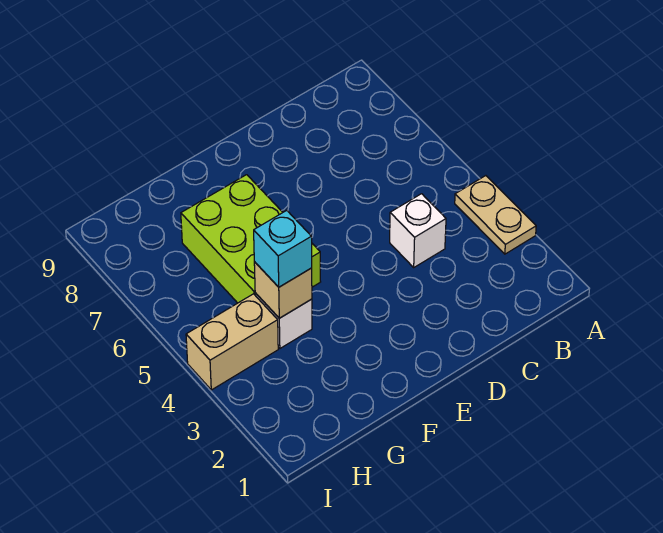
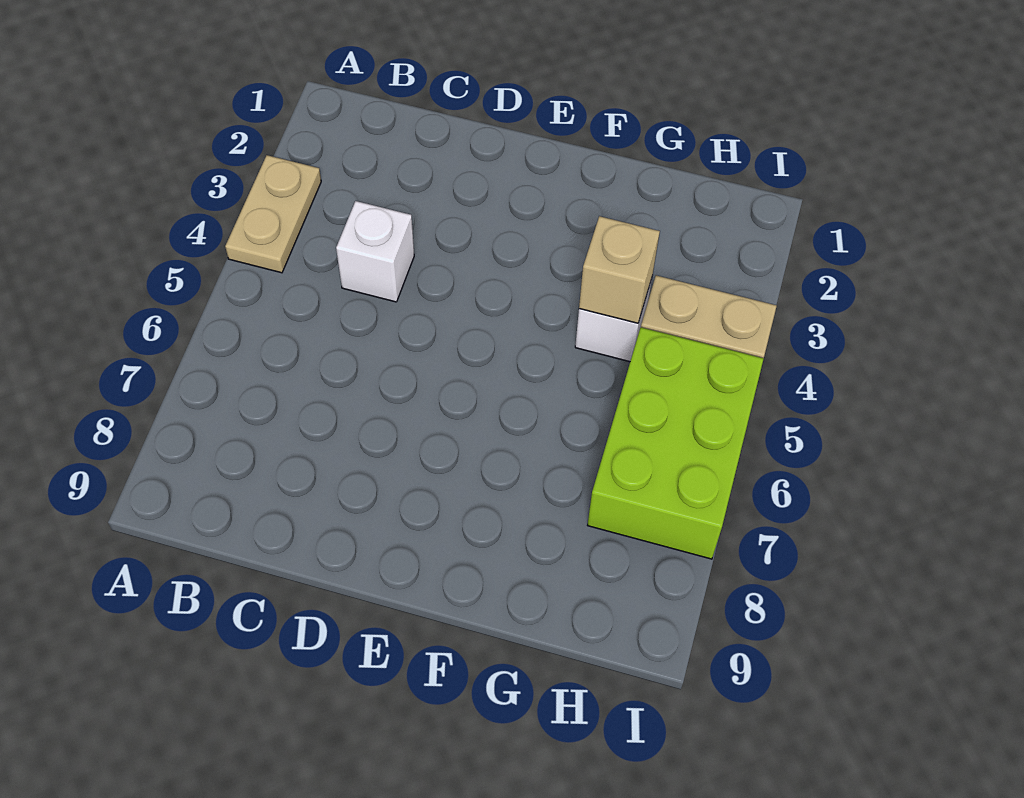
lime brick F5:G7 level 1 -> lime brick H5:I7 level 1
cyan brick G4 level 3 -> none

